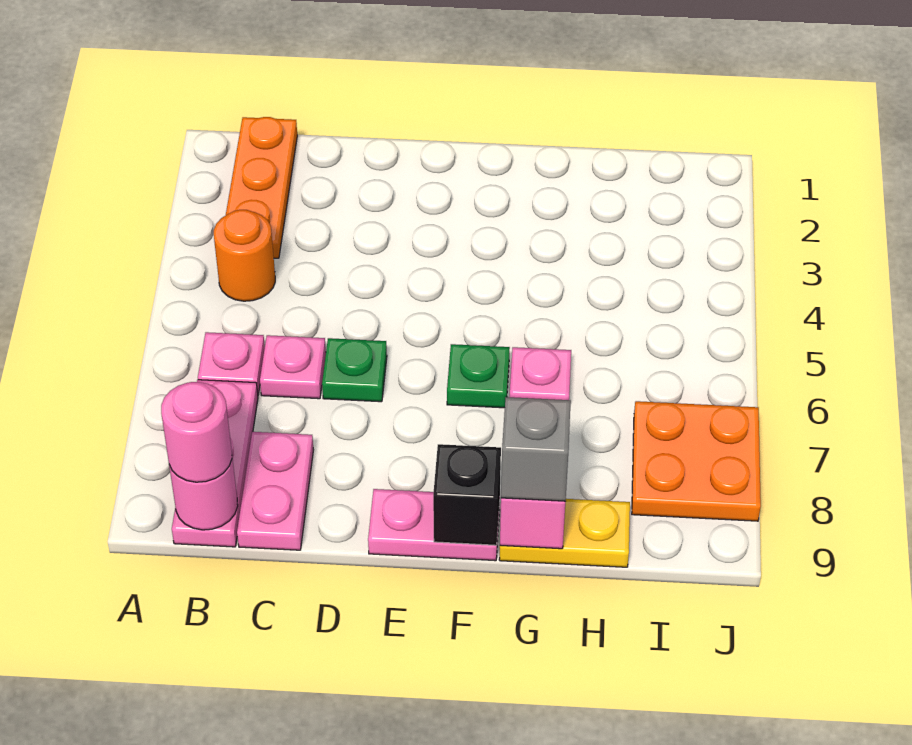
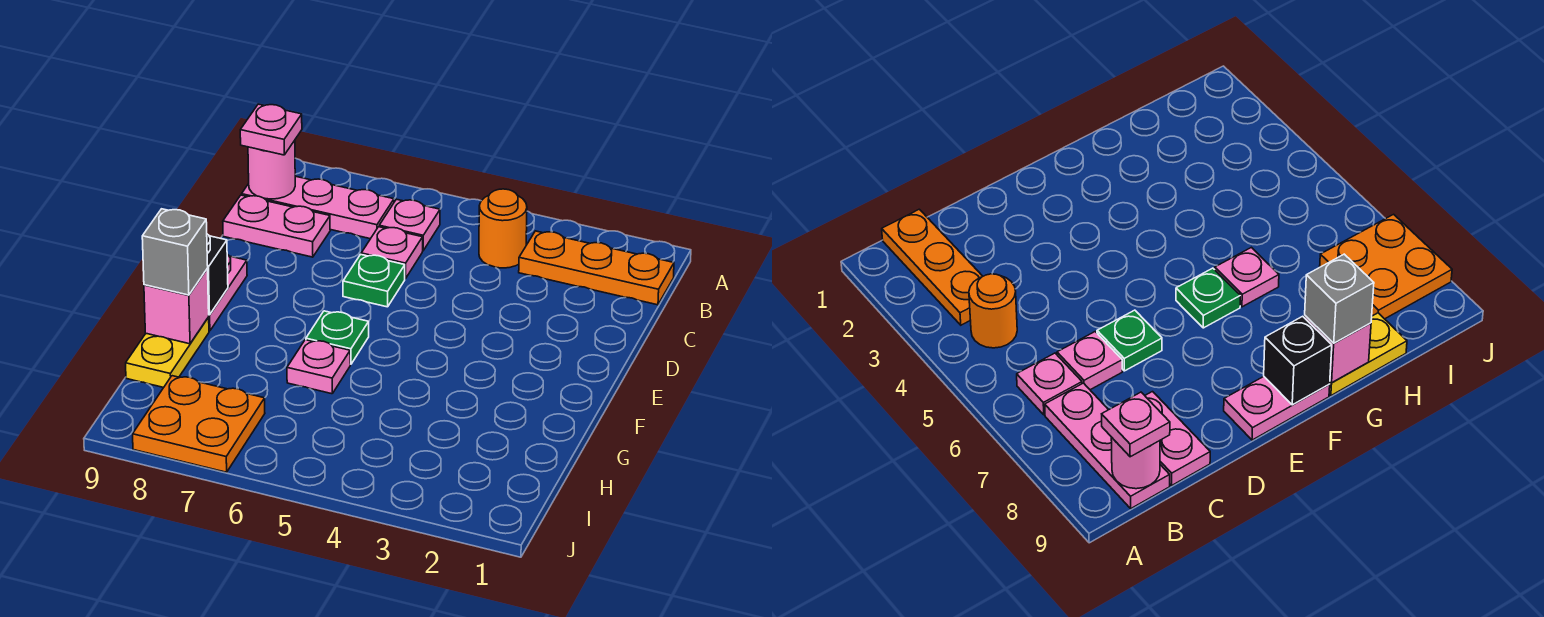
pink round brick B9 level 3 -> pink plate B9 level 3

